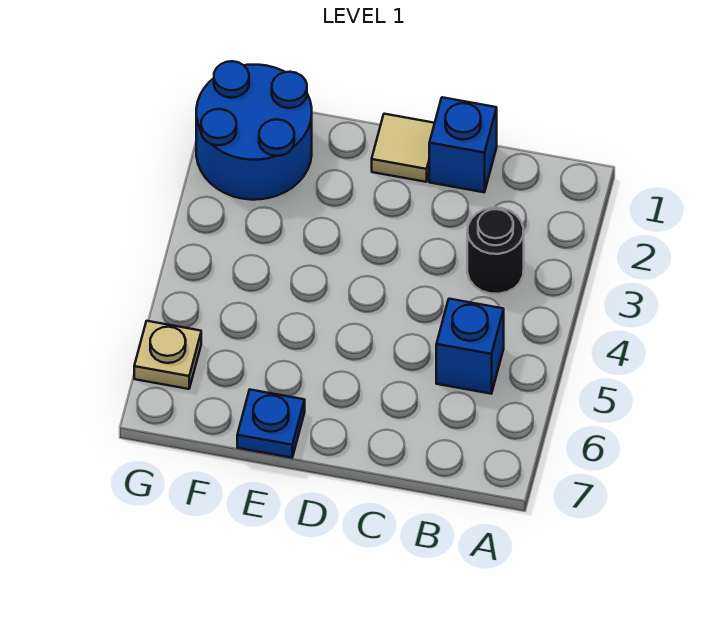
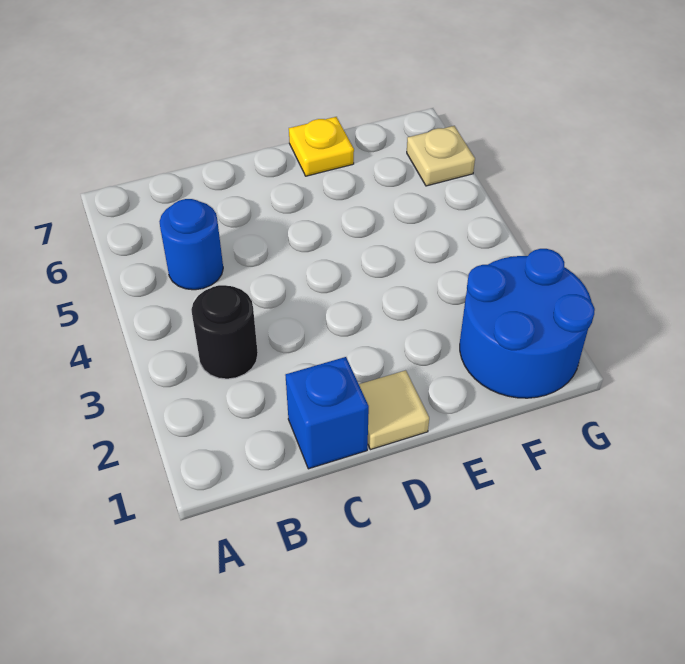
blue brick B5 level 1 -> blue round brick B5 level 1
blue plate E7 level 1 -> yellow plate E7 level 1

